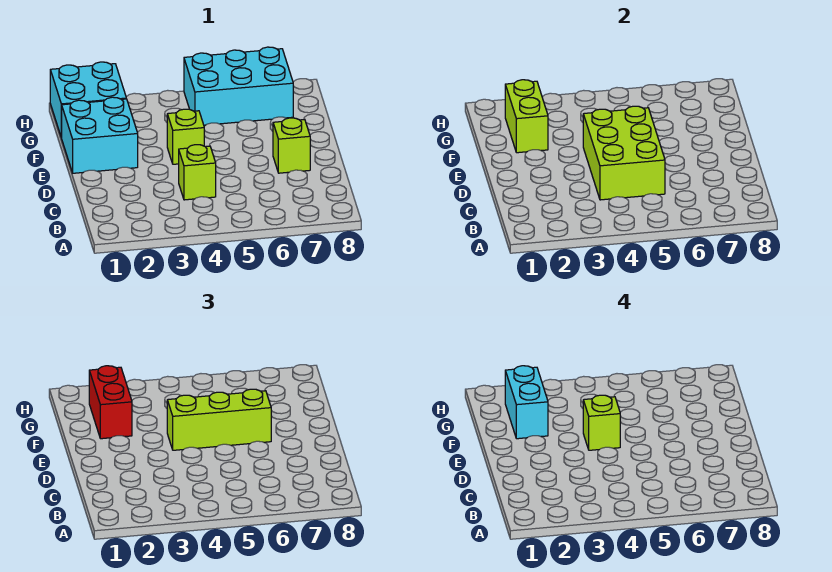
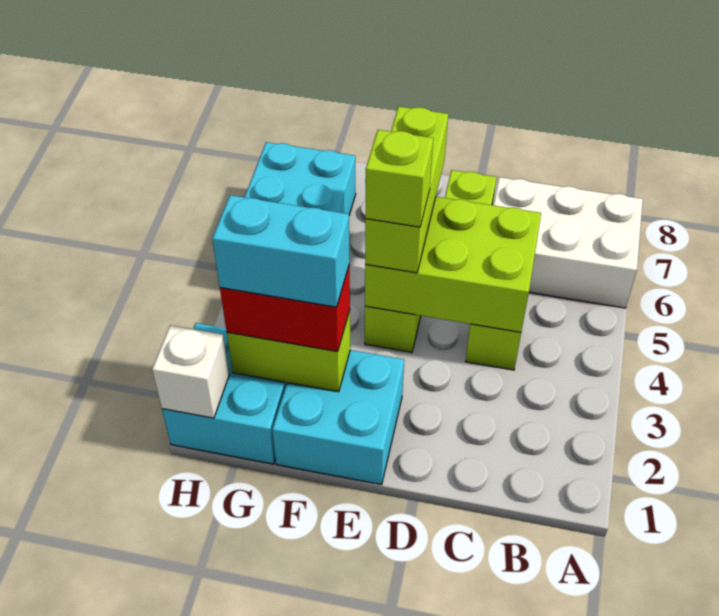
none -> white brick A6:C7 level 1
none -> white brick H1 level 2

